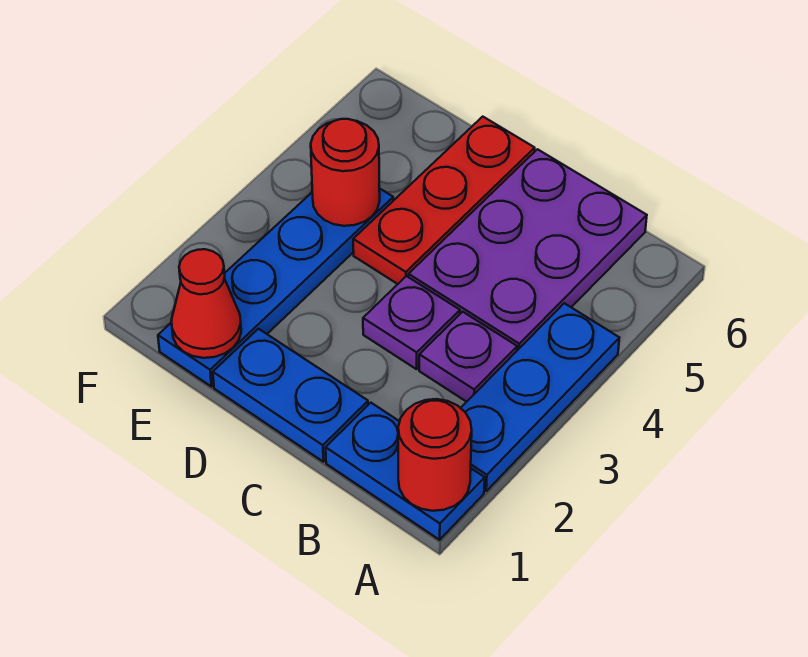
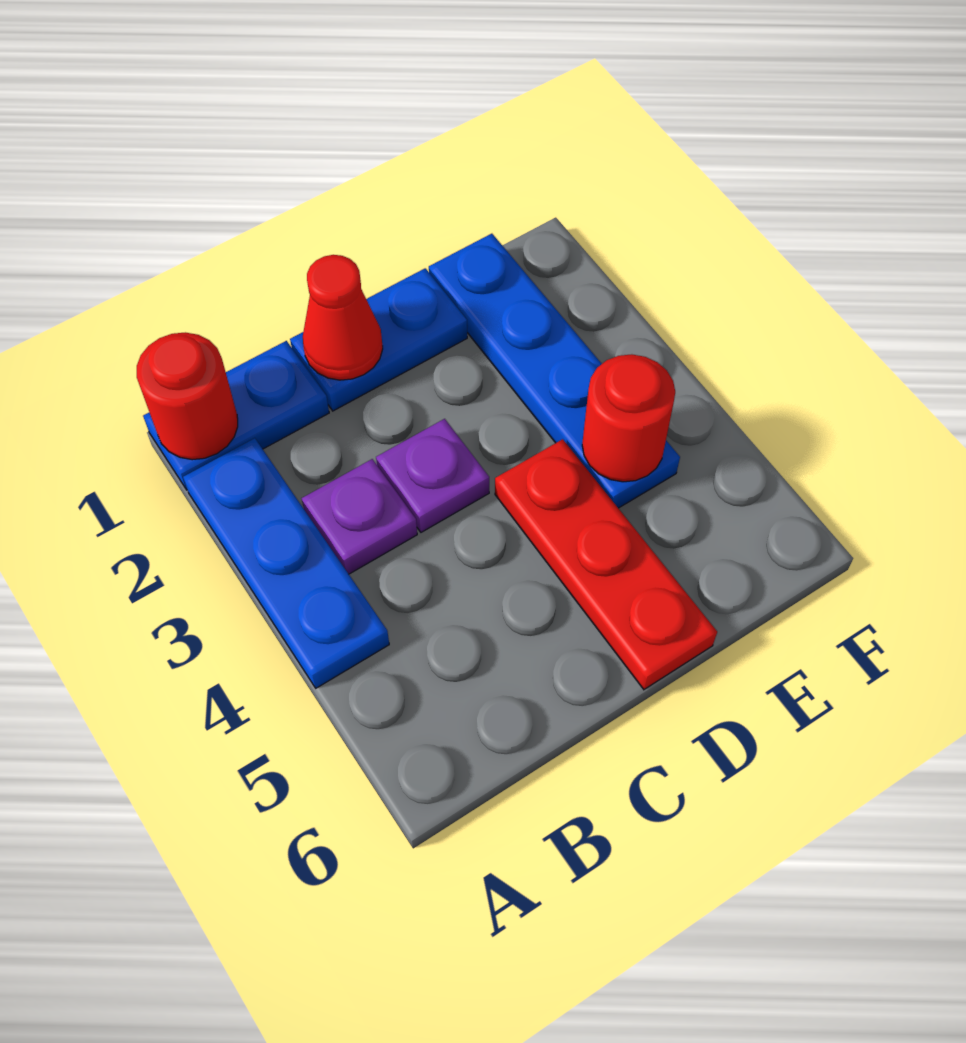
purple plate B4:C6 level 1 -> none
red cone E1 level 2 -> red cone C1 level 2

